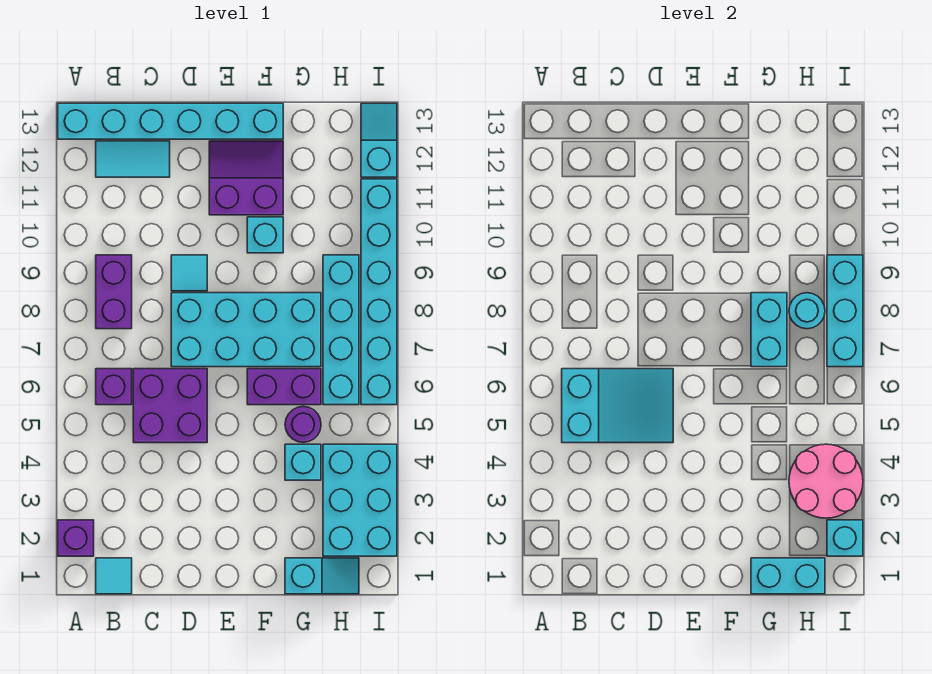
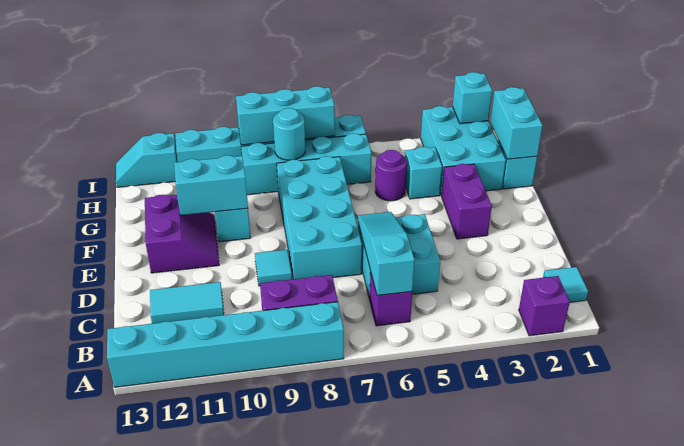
cyan brick A13:F13 level 1 -> cyan brick A8:A13 level 1
cyan slope B5:D6 level 2 top B -> cyan slope B6:D6 level 2 top B
cyan tile B12:C12 level 1 -> cyan tile C11:C12 level 1
purple brick C5:D6 level 1 -> cyan brick C5:D6 level 1
purple slope E11:F12 level 1 top 11 -> purple slope E11:F12 level 1 top 12
purple brick F6:G6 level 1 -> purple brick E3:F3 level 1
cyan brick G7:G8 level 2 -> cyan brick F10:F11 level 2
cyan brick H2:I4 level 1 -> cyan brick G2:I3 level 1
pink round brick H3:I4 level 2 -> none

